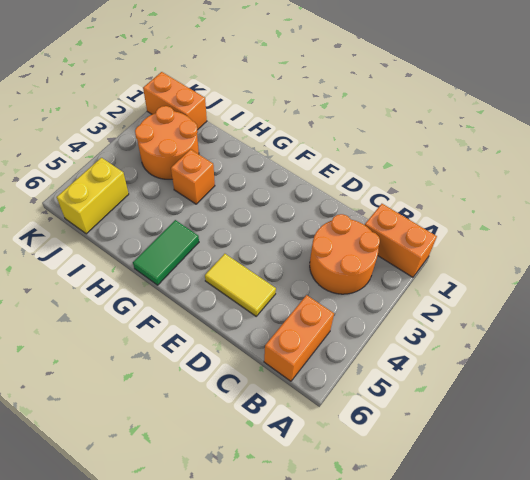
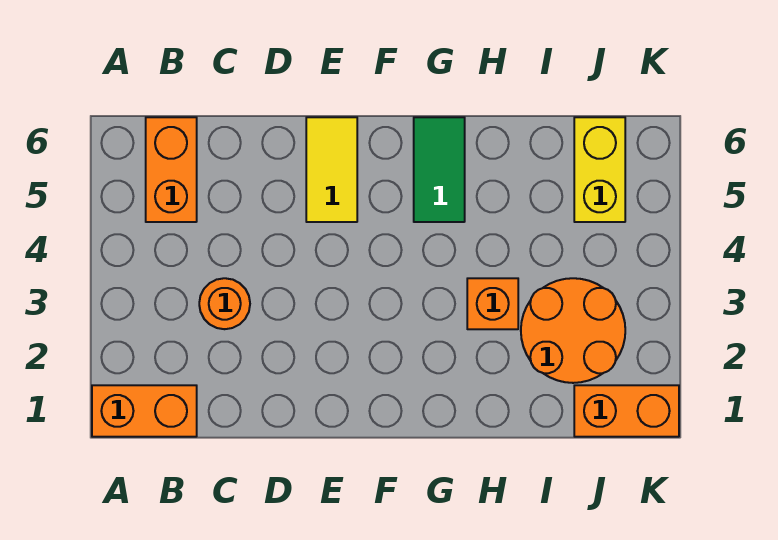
orange round brick B2:C3 level 1 -> orange round brick C3 level 1
yellow tile D5:E5 level 1 -> yellow tile E5:E6 level 1

